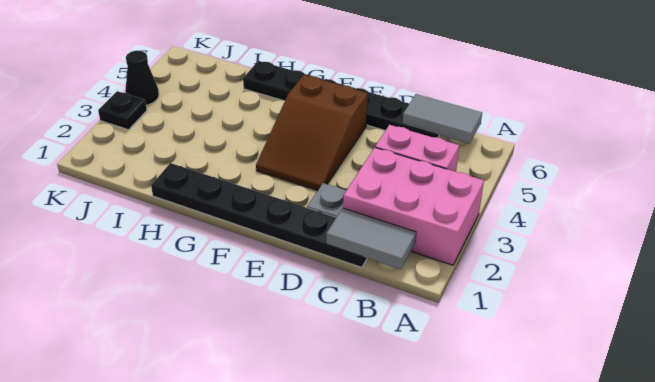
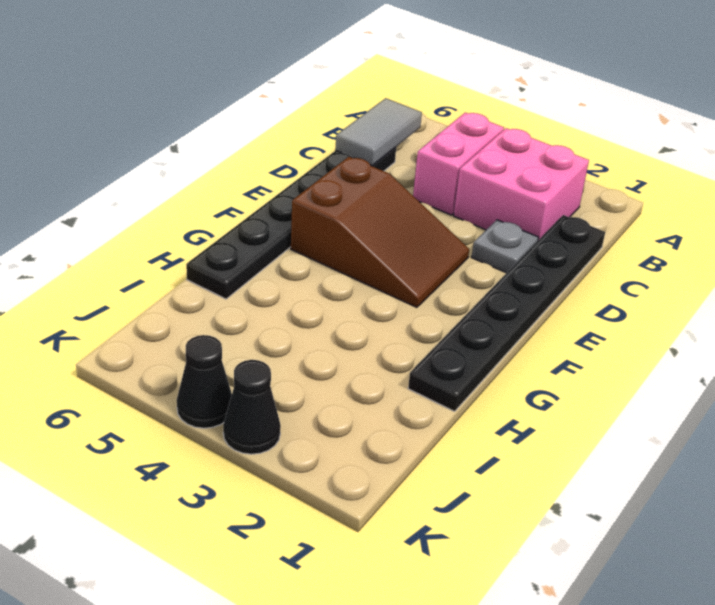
pink brick A2:C3 level 1 -> pink brick B2:C3 level 1
grey tile B1:C1 level 2 -> none
black plate K3 level 1 -> black cone K3 level 1

